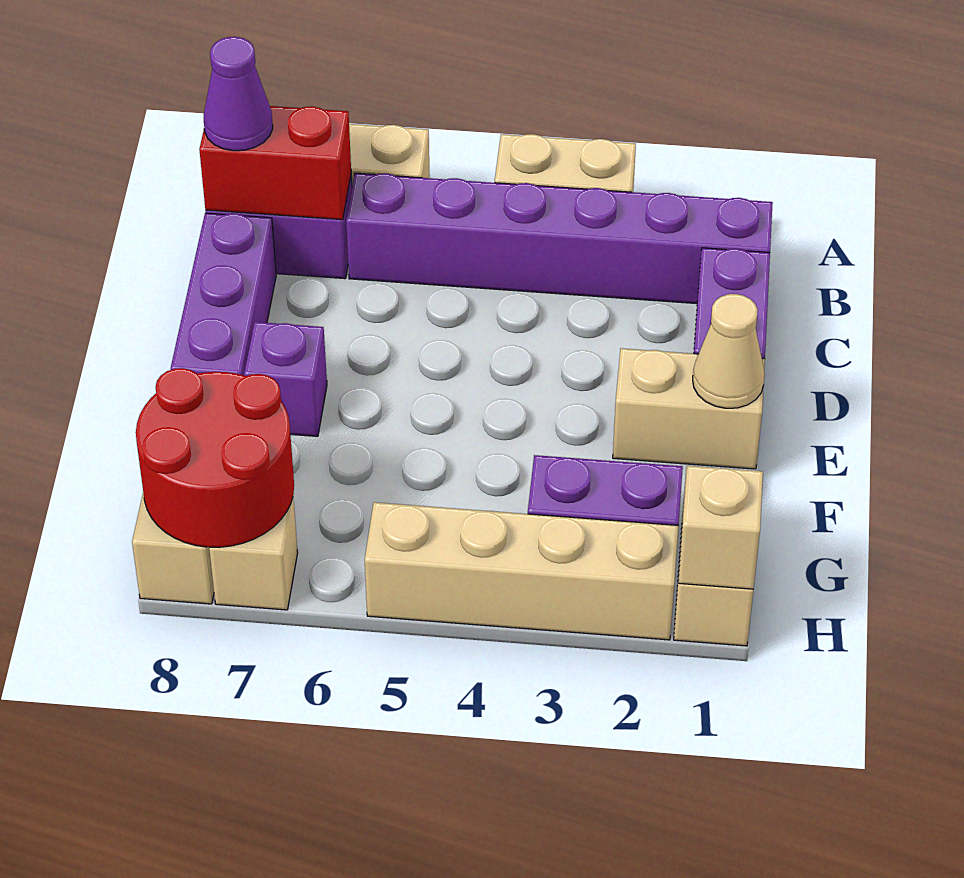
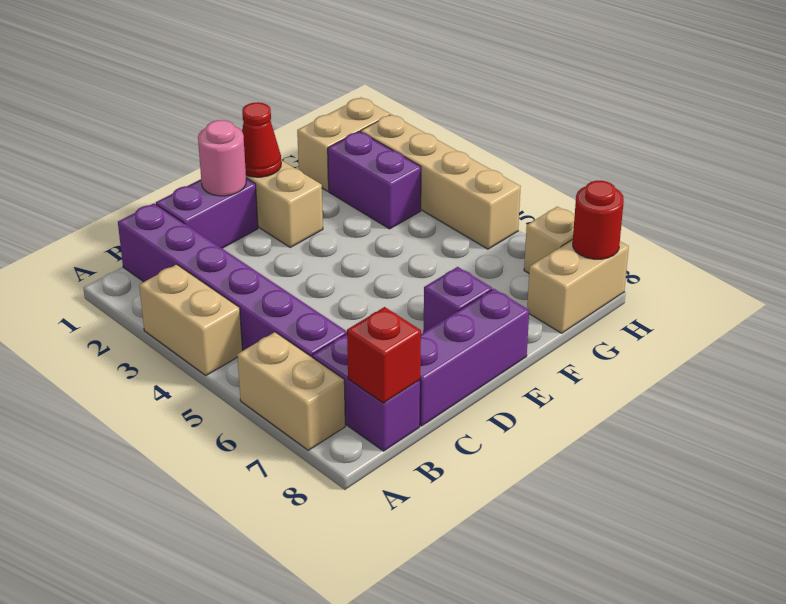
red brick B7:B8 level 2 -> red brick B8 level 2
purple cone B8 level 3 -> none
none -> pink round brick D1 level 2
tan cone E1 level 2 -> red cone E1 level 2
red round brick G7:H8 level 2 -> red round brick H8 level 2
tan brick H1 level 2 -> none

